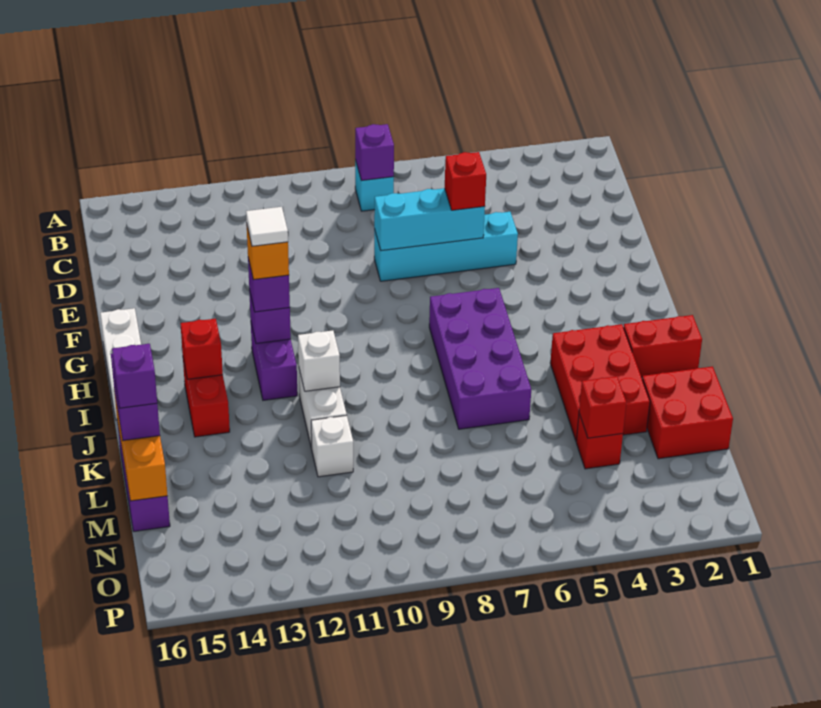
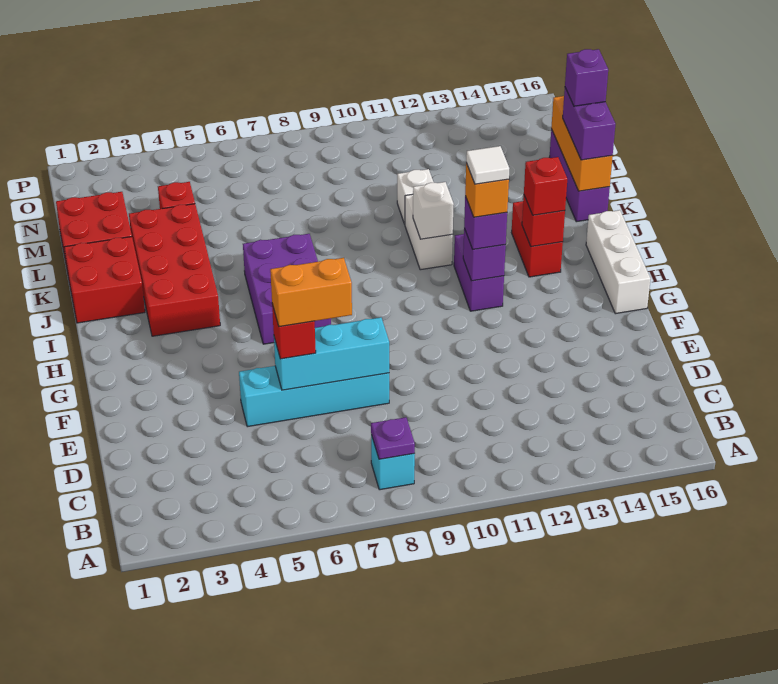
purple brick B8 level 2 -> purple plate B8 level 2
none -> orange brick E6:E7 level 4
purple brick H6:K7 level 1 -> purple brick H6:J7 level 1
red brick J1:J2 level 1 -> red brick J1:K2 level 1
red brick J3:L4 level 1 -> red brick I3:L4 level 1
red brick M4 level 2 -> red brick I14 level 3

